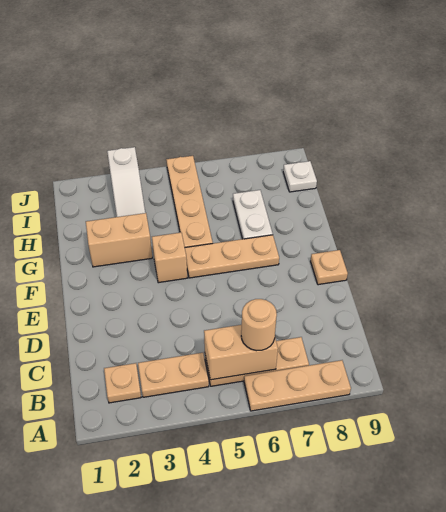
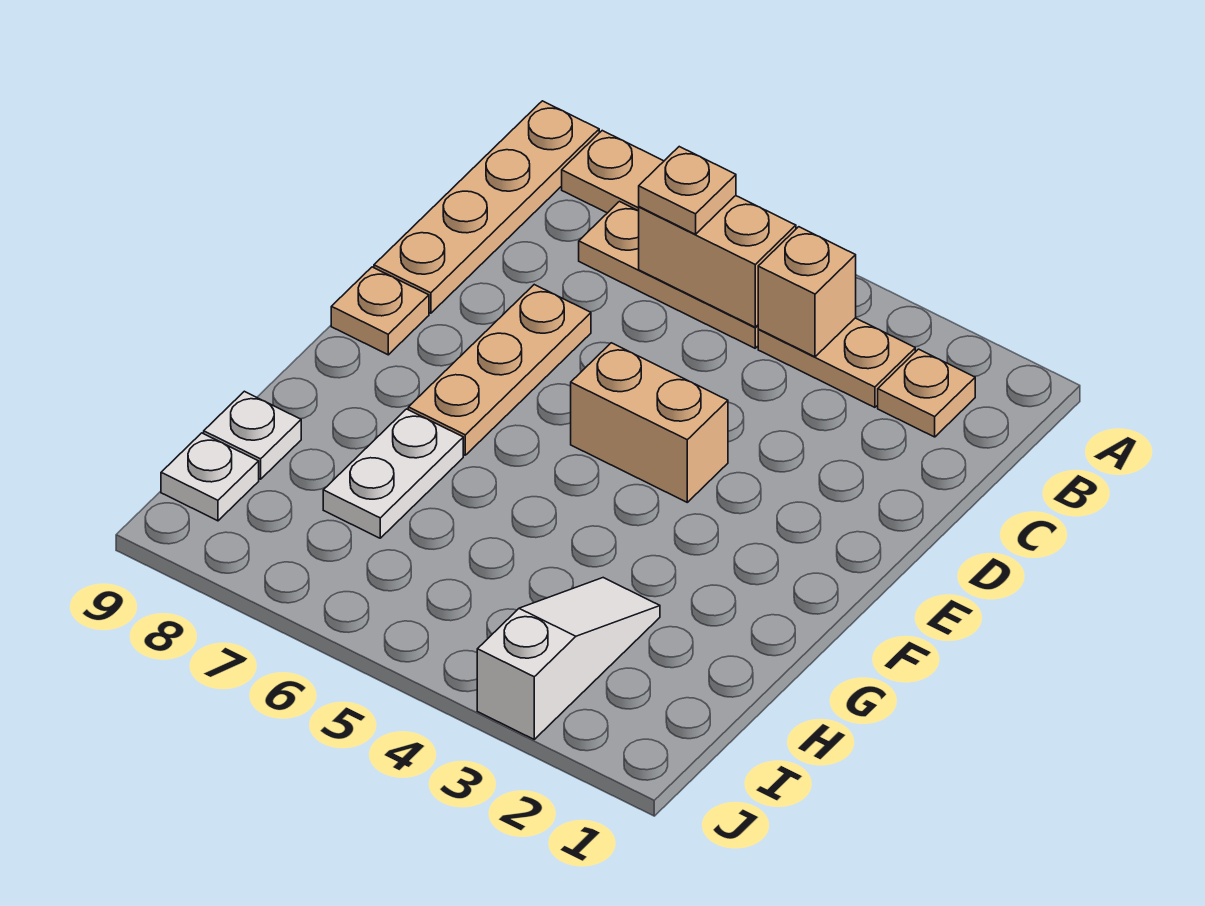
tan round brick B6 level 3 -> tan plate B6 level 3
tan brick F4 level 1 -> tan brick B4 level 2
tan plate F5:F7 level 1 -> tan plate D7:F7 level 1
tan brick G2:G3 level 1 -> tan brick E4:E5 level 1
tan plate G5:J5 level 1 -> tan plate A9:D9 level 1
none -> white plate H9 level 1

